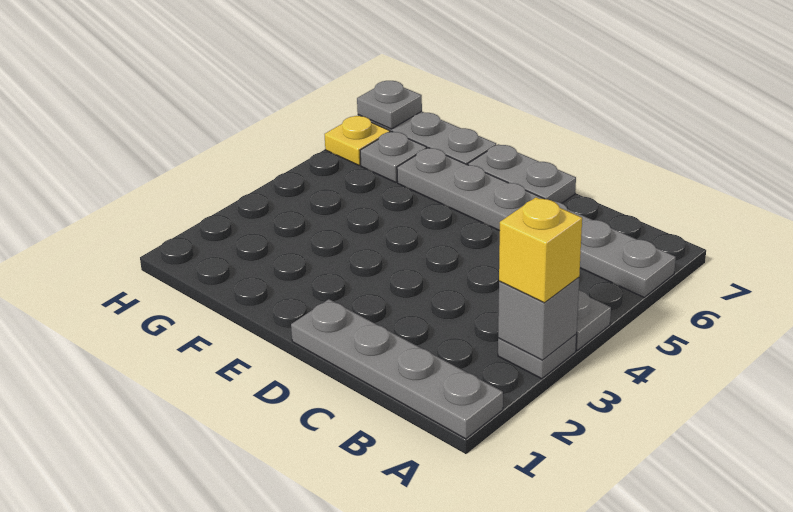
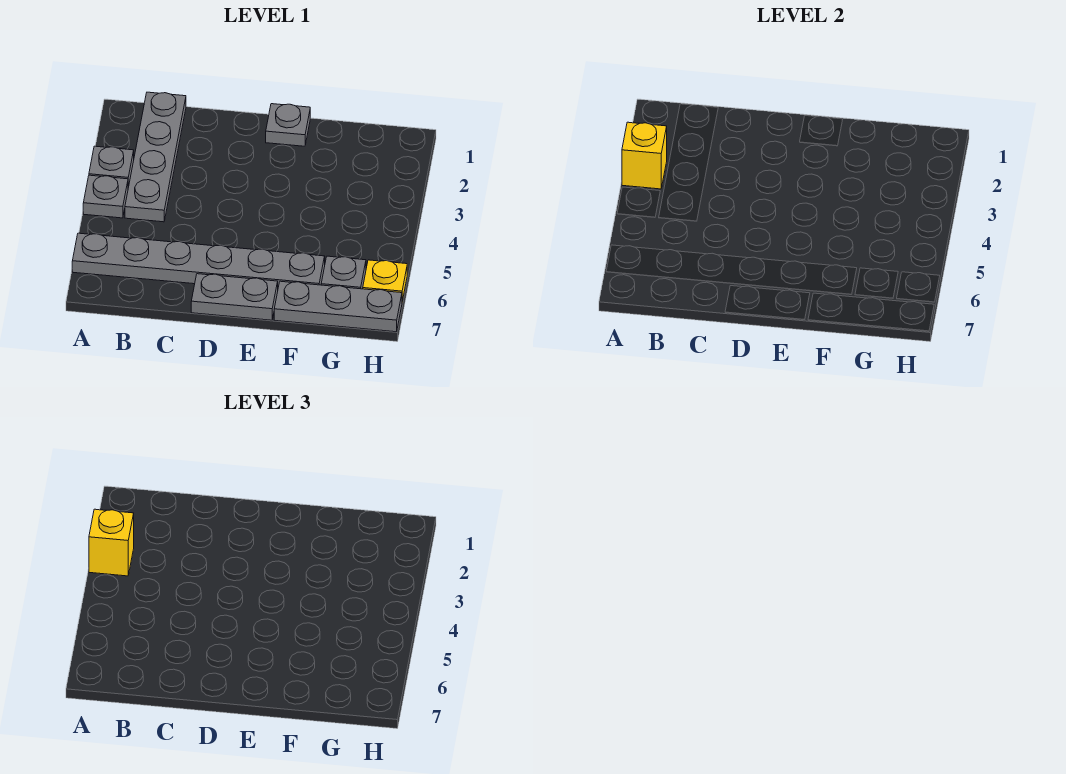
grey plate A1:D1 level 1 -> grey plate B1:B4 level 1
grey brick A3 level 2 -> yellow brick A3 level 2
grey plate H7 level 2 -> grey plate E1 level 1

